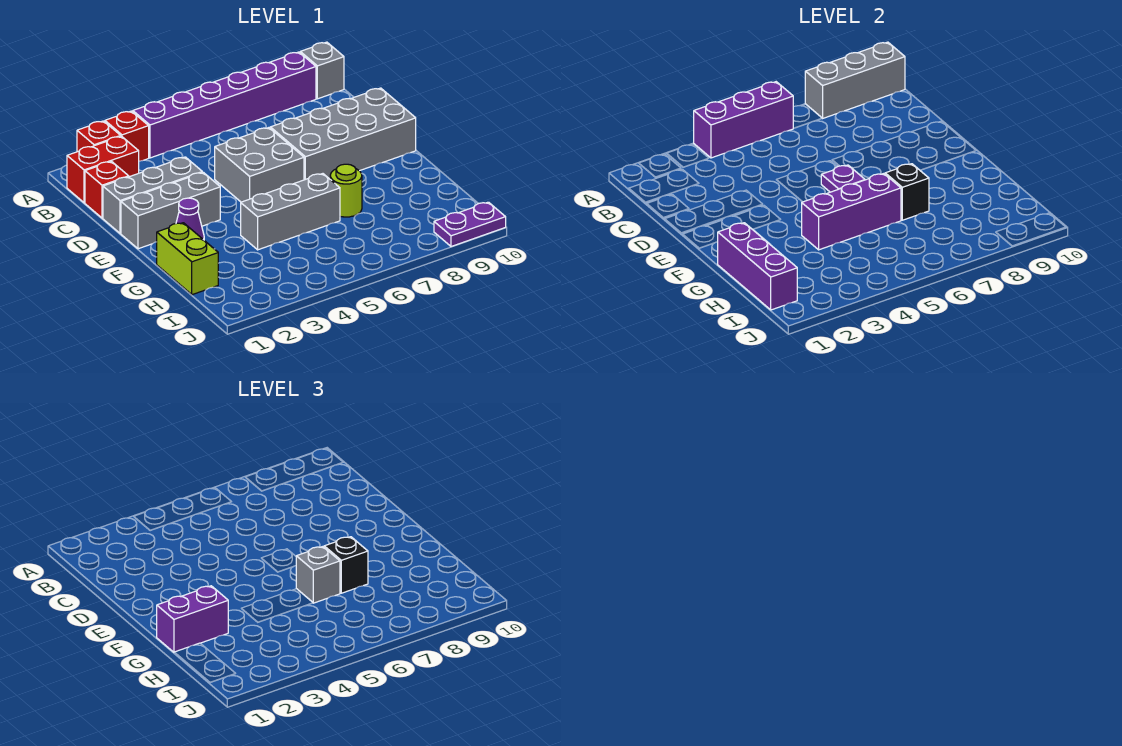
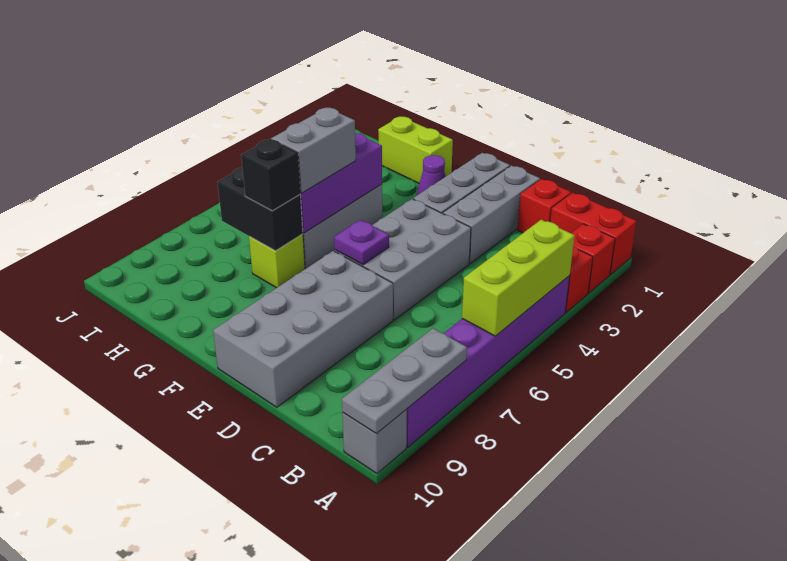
purple brick A4:A6 level 2 -> lime brick A4:A6 level 2
grey brick A8:A10 level 2 -> grey plate A8:A10 level 2
red brick B1:B2 level 1 -> red brick A1:B1 level 1
grey brick D5:E6 level 1 -> grey brick D4:E6 level 1
purple brick G1:I1 level 2 -> none
purple brick G1:G2 level 3 -> none
grey brick G6 level 3 -> grey brick G5:G6 level 3
lime round brick G7 level 1 -> lime brick G7 level 1
black brick G7 level 2 -> black brick G7:H7 level 2
purple plate J9:J10 level 1 -> none

